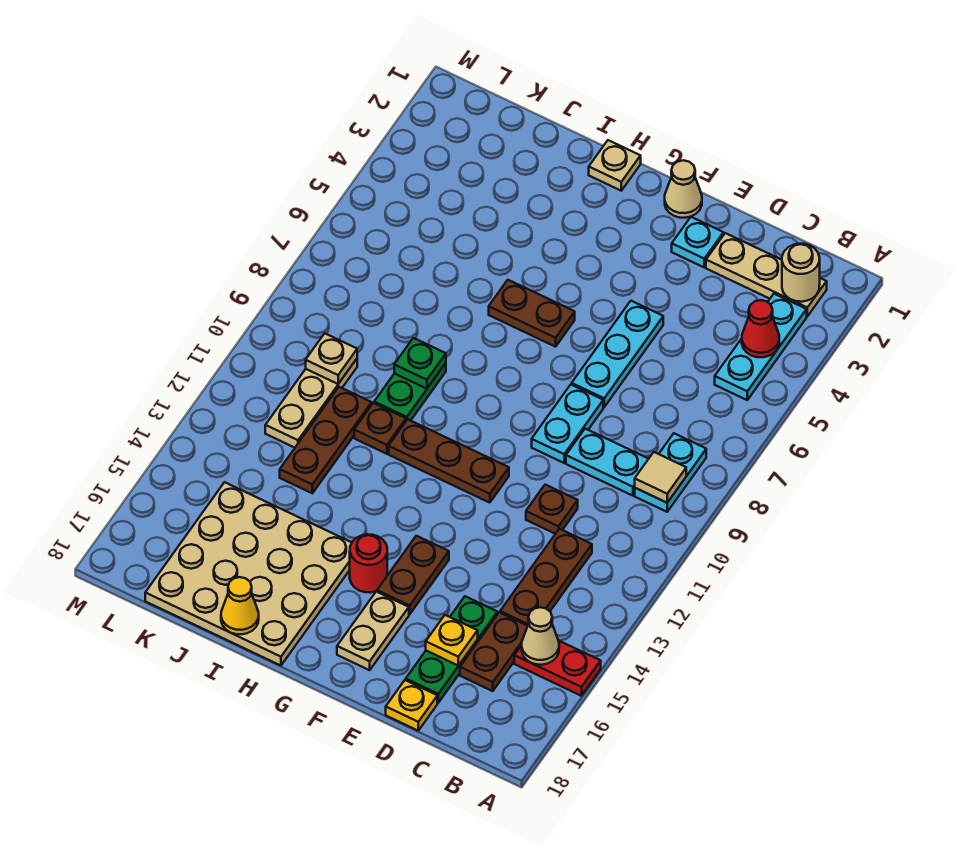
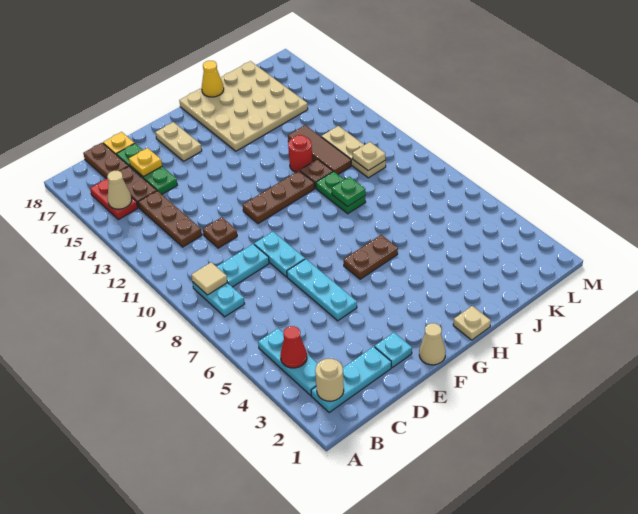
red plate A15:B15 level 1 -> red plate B15:B16 level 1
tan plate B2:D2 level 1 -> cyan plate B2:D2 level 1
brown plate F14:F15 level 1 -> brown plate C17:C18 level 1
red round brick G15 level 1 -> red round brick I12 level 1
brown plate J11:J13 level 1 -> brown tile J11:J13 level 1

